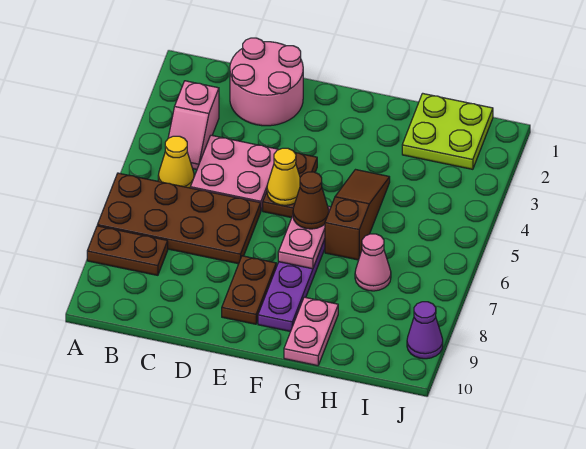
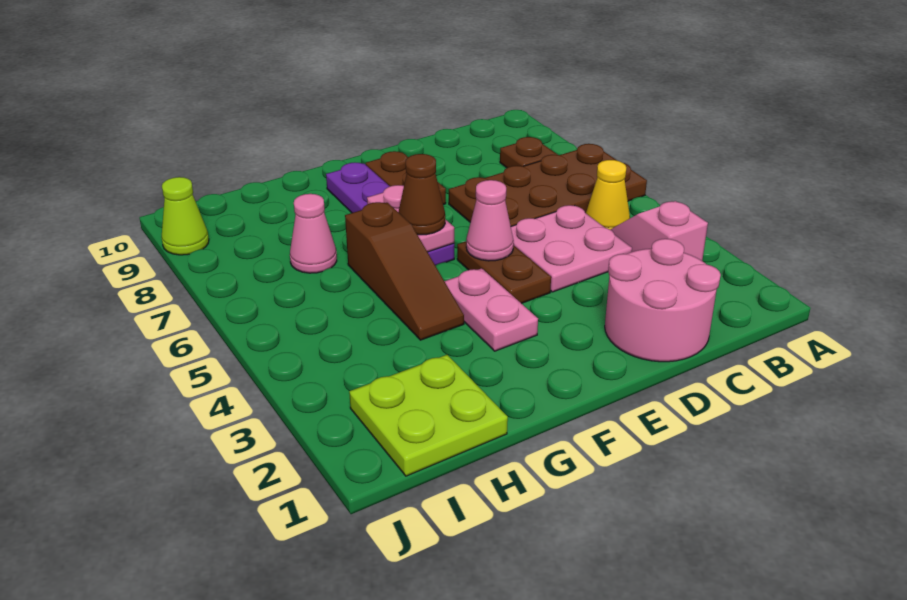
brown plate A8:B8 level 1 -> brown plate B8 level 1
yellow cone E5 level 2 -> pink cone E5 level 2
pink plate G9:G10 level 1 -> pink plate F3:F4 level 1
purple cone J9 level 1 -> lime cone J9 level 1

